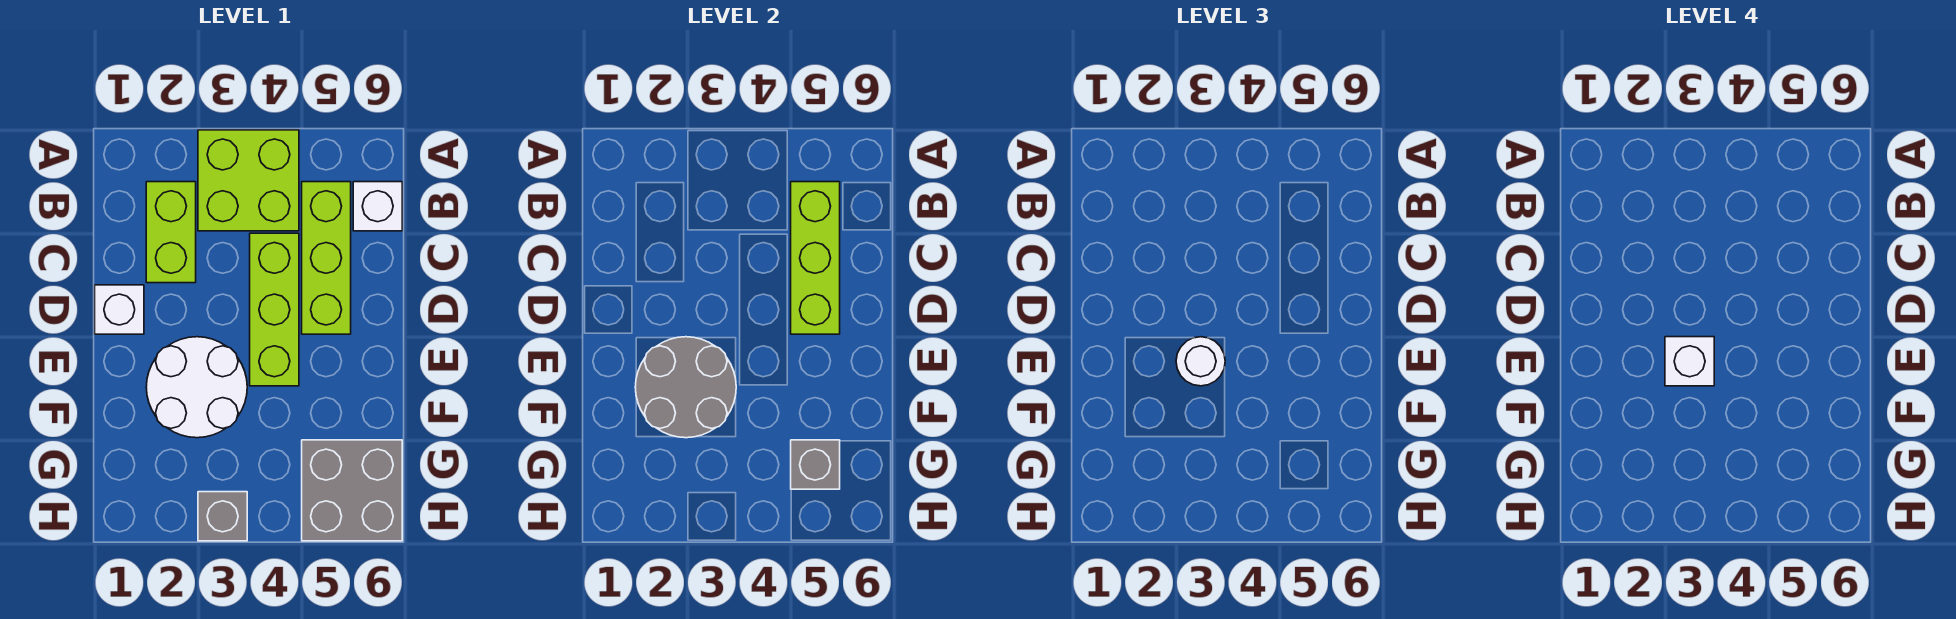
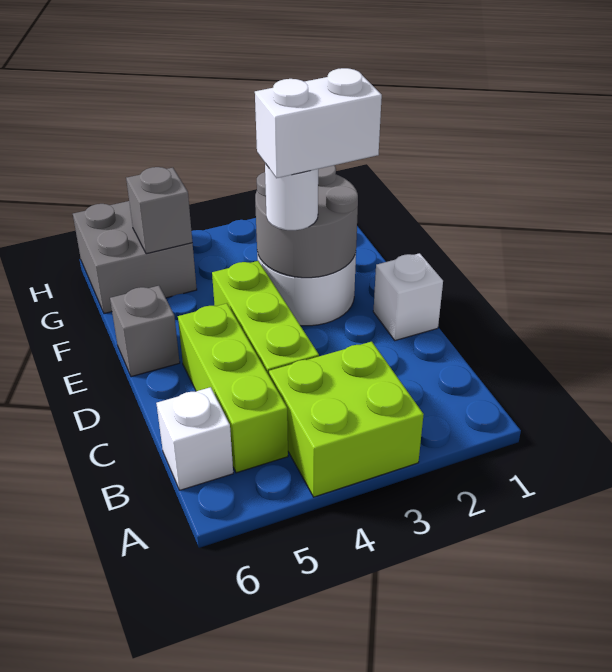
lime brick B2:C2 level 1 -> none
lime brick B5:D5 level 2 -> none
white brick E3 level 4 -> white brick E2:E3 level 4
grey brick H3 level 1 -> grey brick E6 level 1

